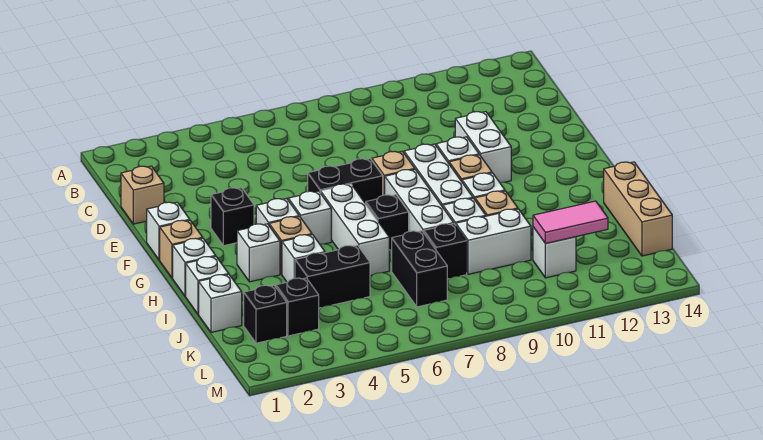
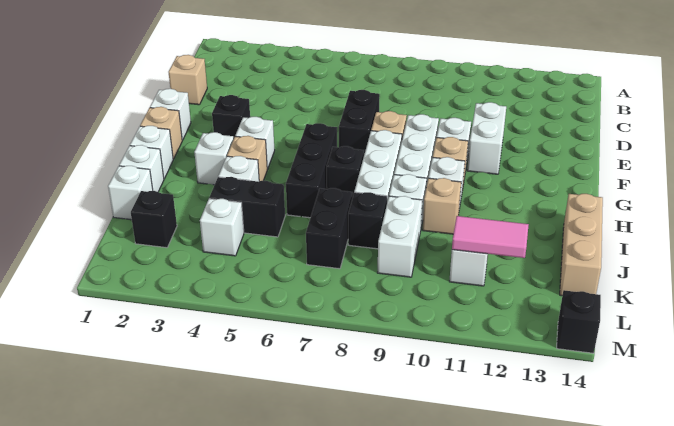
black brick F6:F7 level 1 -> black brick E7:F7 level 1
white brick G5 level 1 -> white brick K4 level 1
white brick G6:I6 level 1 -> black brick G6:I6 level 1
white brick J9:J10 level 1 -> white brick J9:K9 level 1
black brick K3 level 1 -> black brick M14 level 1

